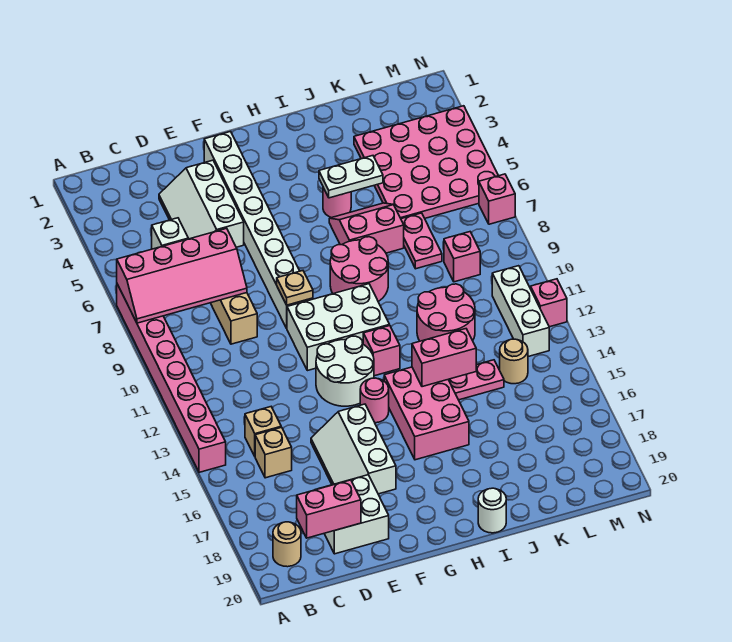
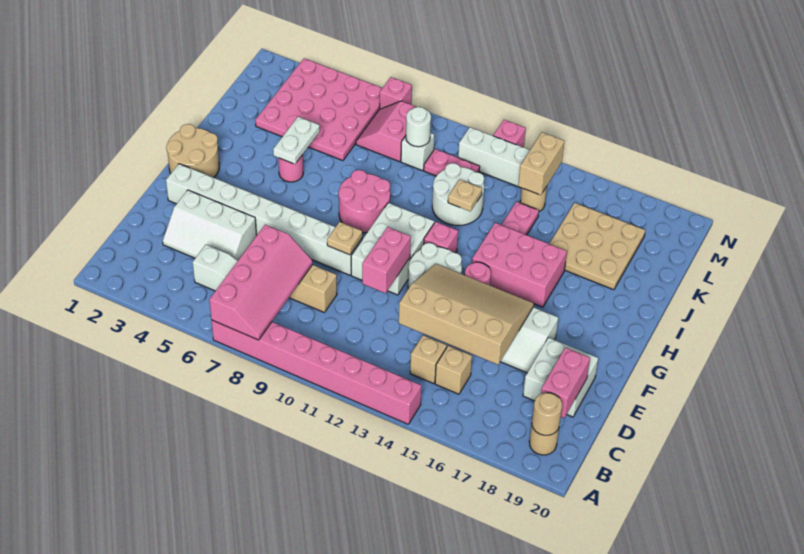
none -> tan round brick B19 level 2
none -> tan slope D13:F16 level 2 top D
none -> tan round brick G1:H2 level 1
pink slope I6:J7 level 1 top 7 -> pink slope L7:M8 level 1 top 8
pink brick I14:J14 level 2 -> pink brick E11:F11 level 2
white round brick I20 level 1 -> white round brick L9 level 2
pink round brick J11:K12 level 1 -> white round brick J11:K12 level 1
none -> tan plate J12 level 2
none -> tan plate J16:L18 level 1
pink plate K7:K8 level 1 -> pink plate L10:L11 level 1
pink brick L9 level 1 -> white brick L9 level 1
none -> tan brick L14:M14 level 2

